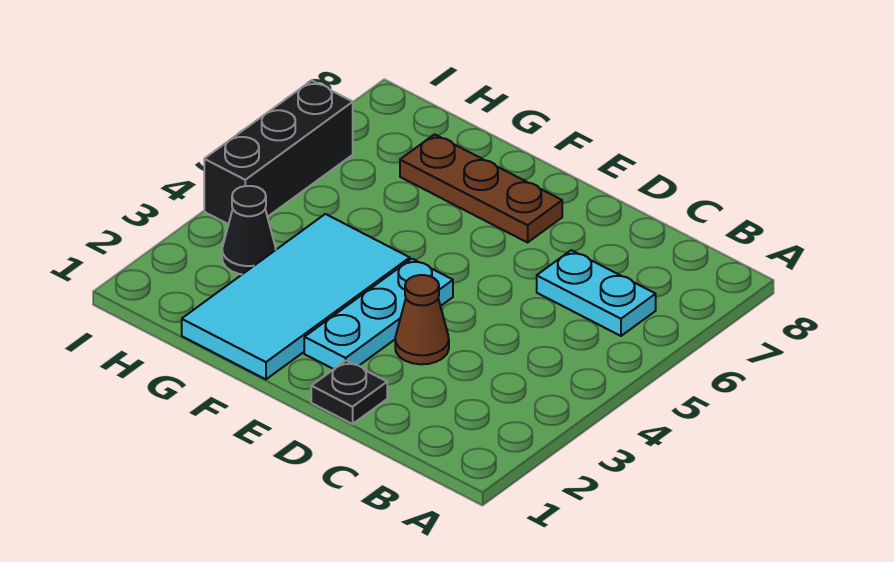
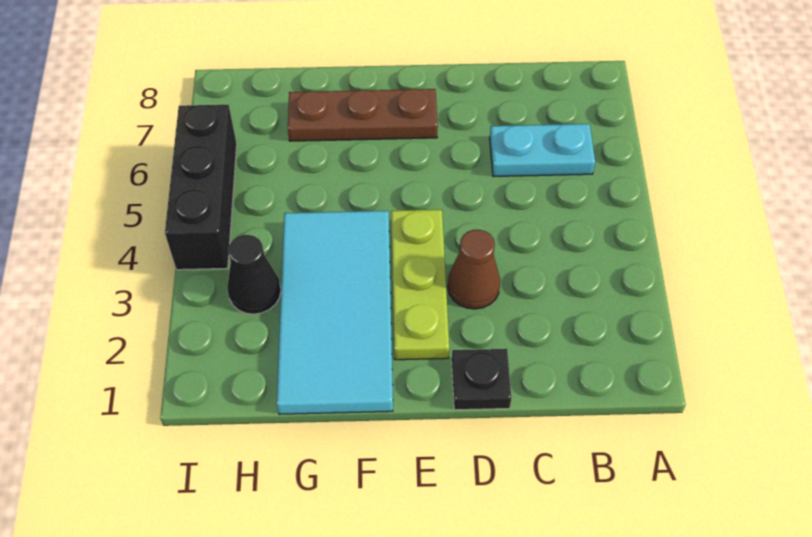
cyan plate E2:E4 level 1 -> lime plate E2:E4 level 1

